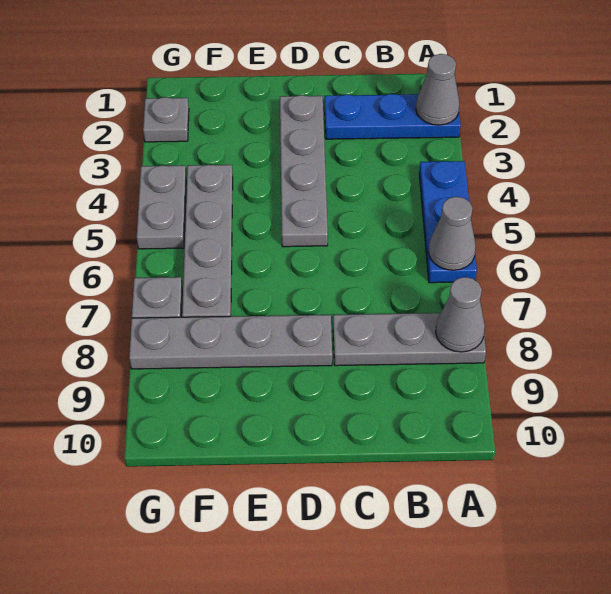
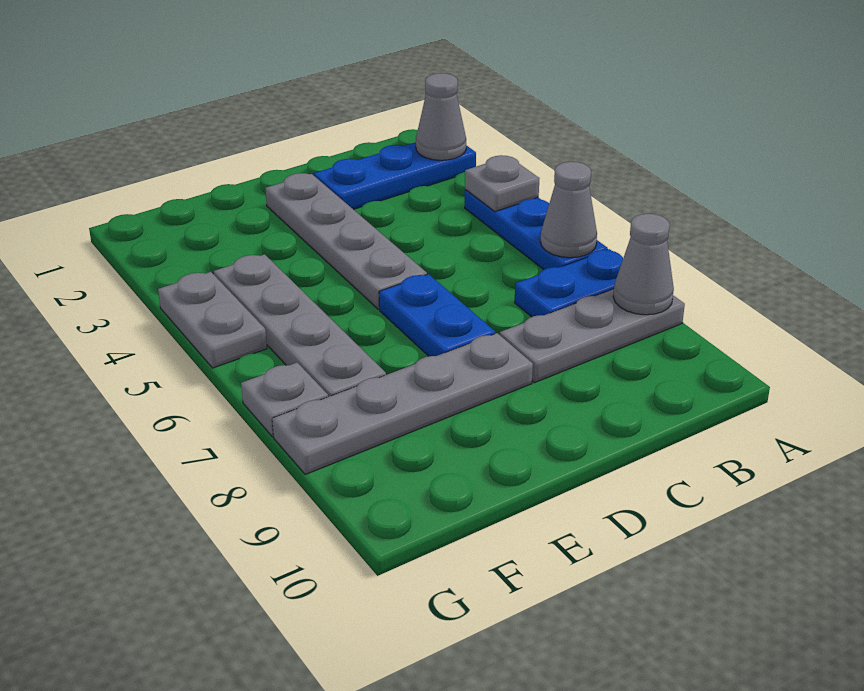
none -> blue plate A7:B7 level 1
none -> blue plate D6:D7 level 1
grey plate G2 level 1 -> grey plate A4 level 2

